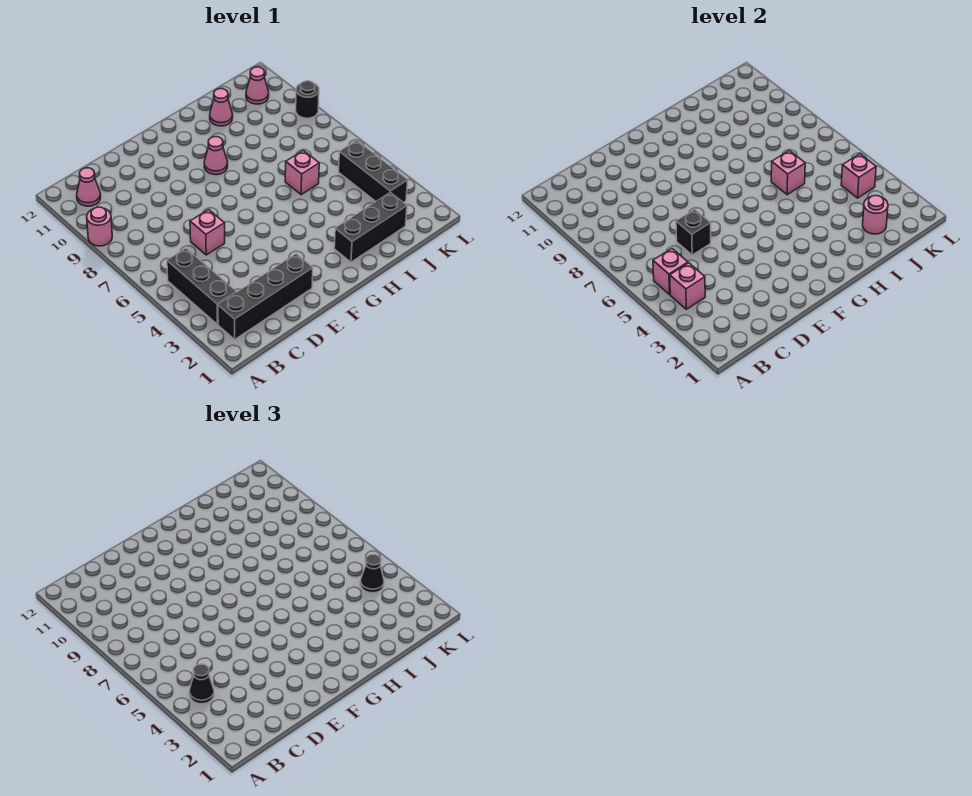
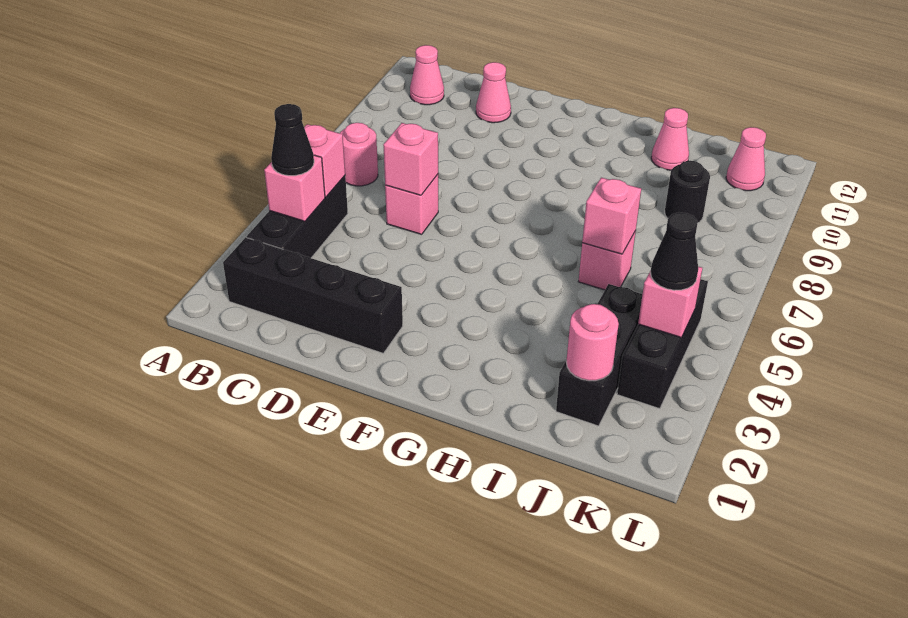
pink round brick A9 level 1 -> pink round brick B7 level 1
black brick D6 level 2 -> pink brick D6 level 2
pink cone G9 level 1 -> pink cone D11 level 1
black brick H2:J2 level 1 -> black brick J2:J4 level 1
black round brick L9 level 1 -> black round brick J9 level 1

